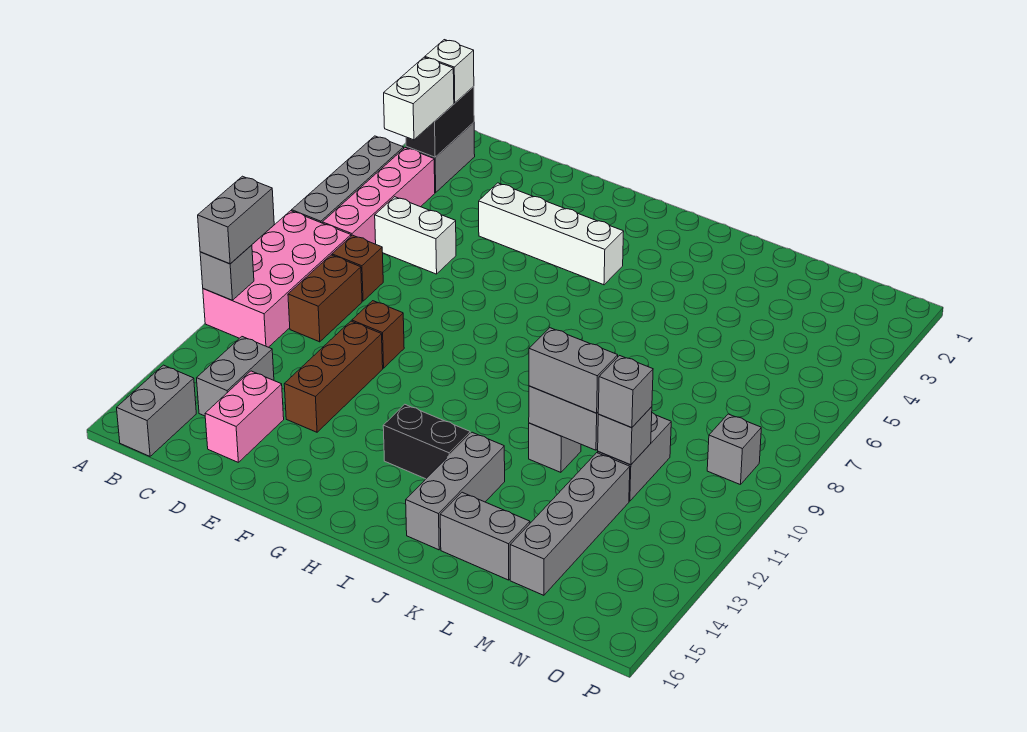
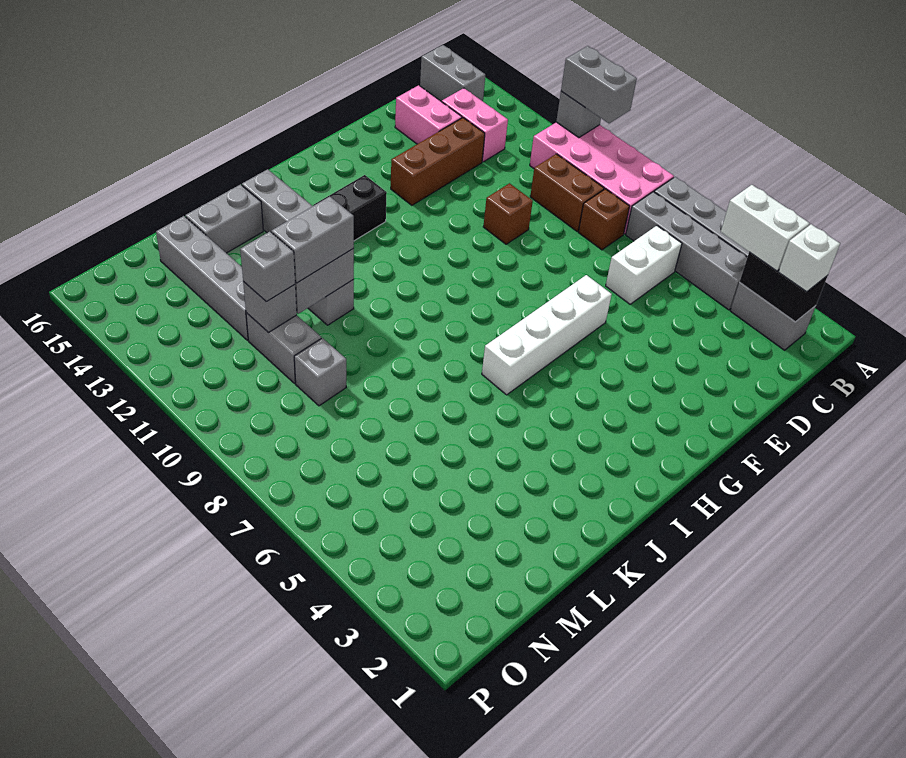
pink brick B4:B7 level 1 -> grey brick B4:B7 level 1
grey brick C13:C14 level 1 -> pink brick C13:C14 level 1
white brick E4:H4 level 1 -> white brick F6:I6 level 1
brown brick E11:E13 level 1 -> brown brick D13:F13 level 1
grey brick O9 level 1 -> grey brick M9 level 1

